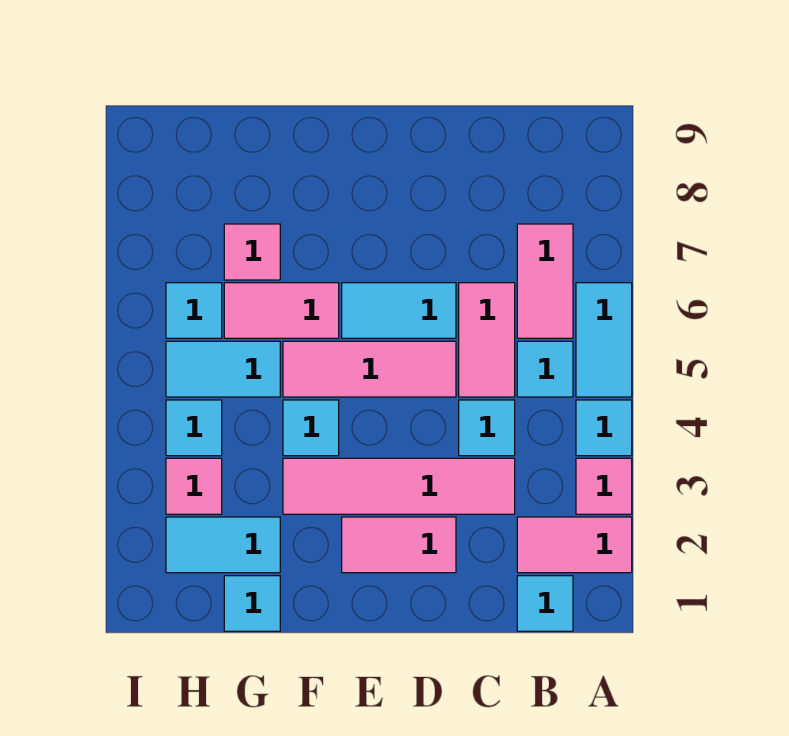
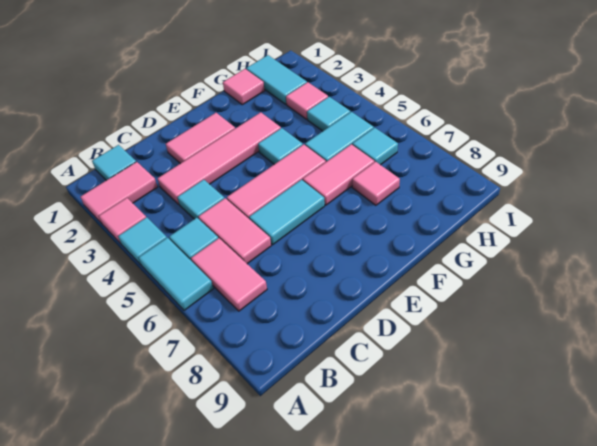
cyan tile G1 level 1 -> pink tile G1 level 1
cyan tile G2:H2 level 1 -> cyan tile H1:H2 level 1

